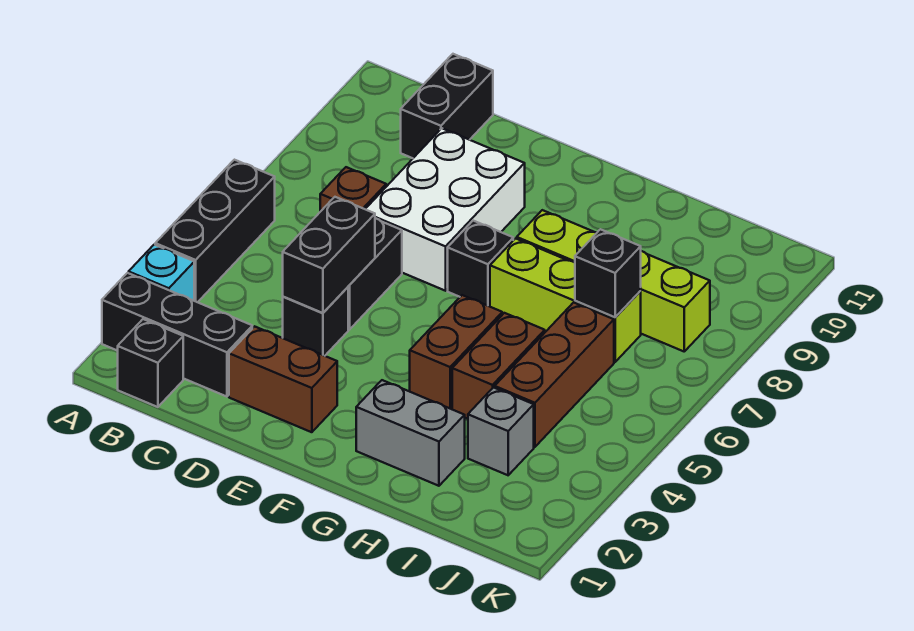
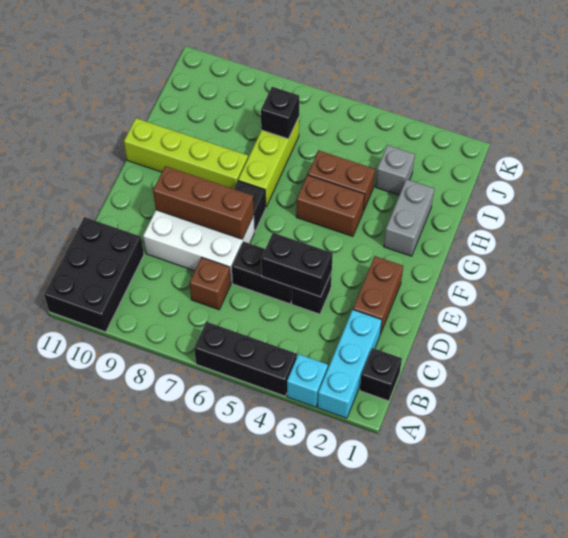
black brick A2:C2 level 1 -> cyan brick A2:C2 level 1
black brick C10:C11 level 1 -> black brick A10:C11 level 1
lime brick G8:J8 level 1 -> lime brick G8:G11 level 1
brown brick I4:I6 level 1 -> brown brick E7:E9 level 2

